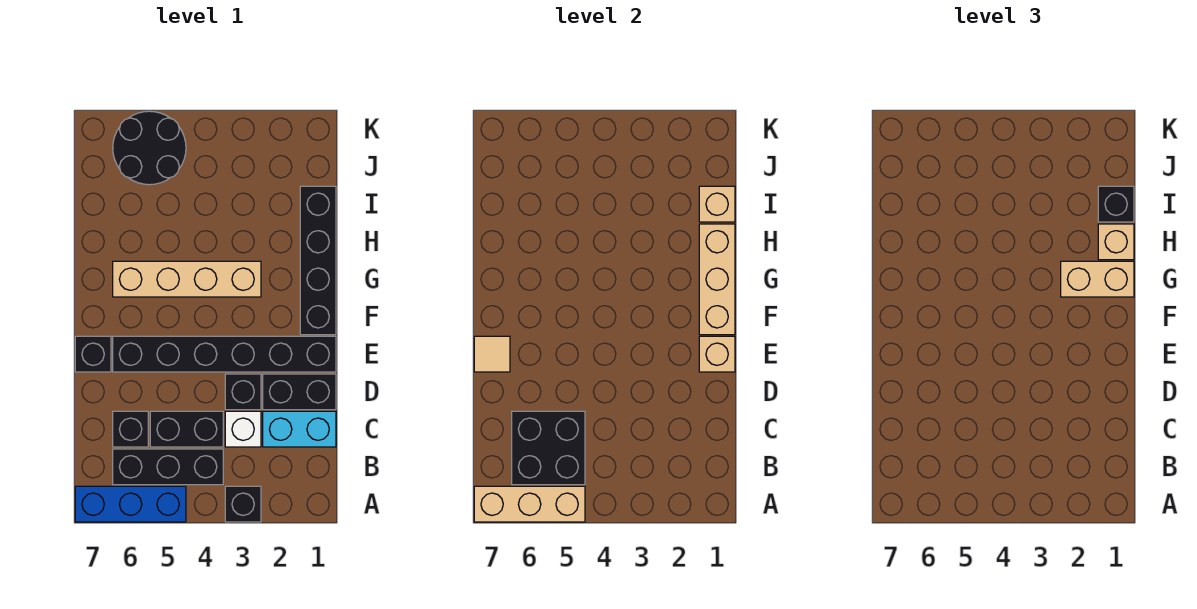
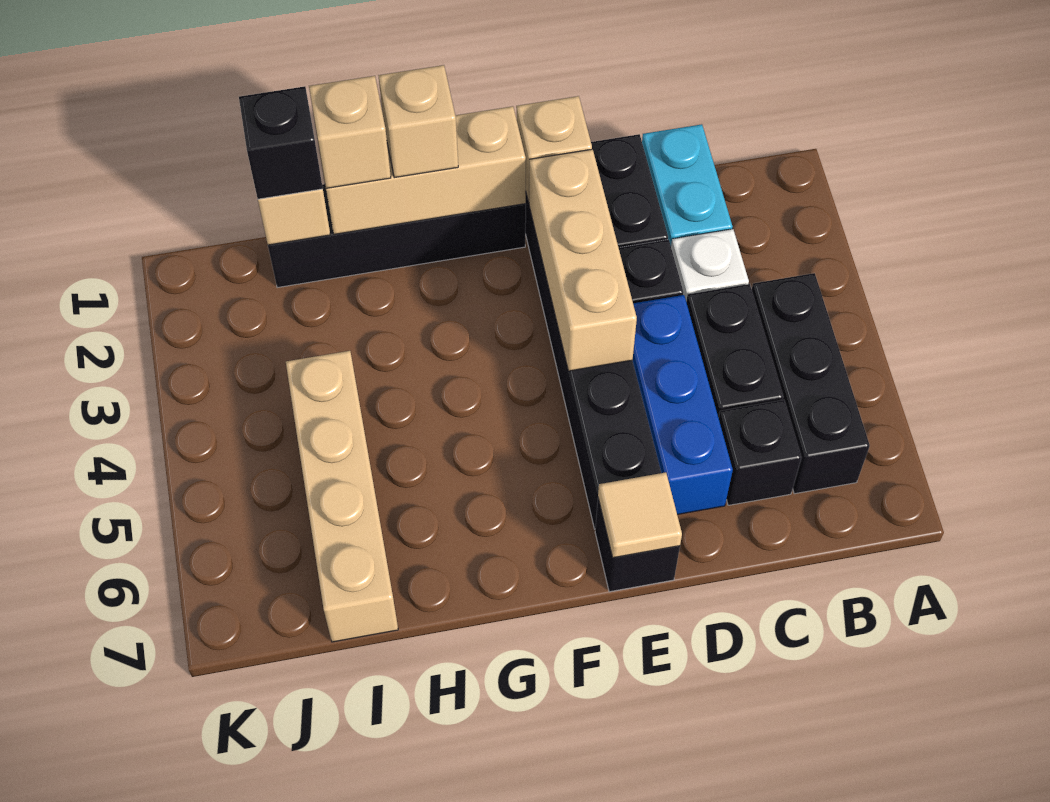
black brick A3 level 1 -> none
blue brick A5:A7 level 1 -> blue brick D4:D6 level 1
tan brick A5:A7 level 2 -> tan brick E2:E4 level 2
black brick B5:C6 level 2 -> none
tan brick G1:G2 level 3 -> tan brick G1 level 3
tan brick G3:G6 level 1 -> tan brick I4:I7 level 1
black round brick J5:K6 level 1 -> none

